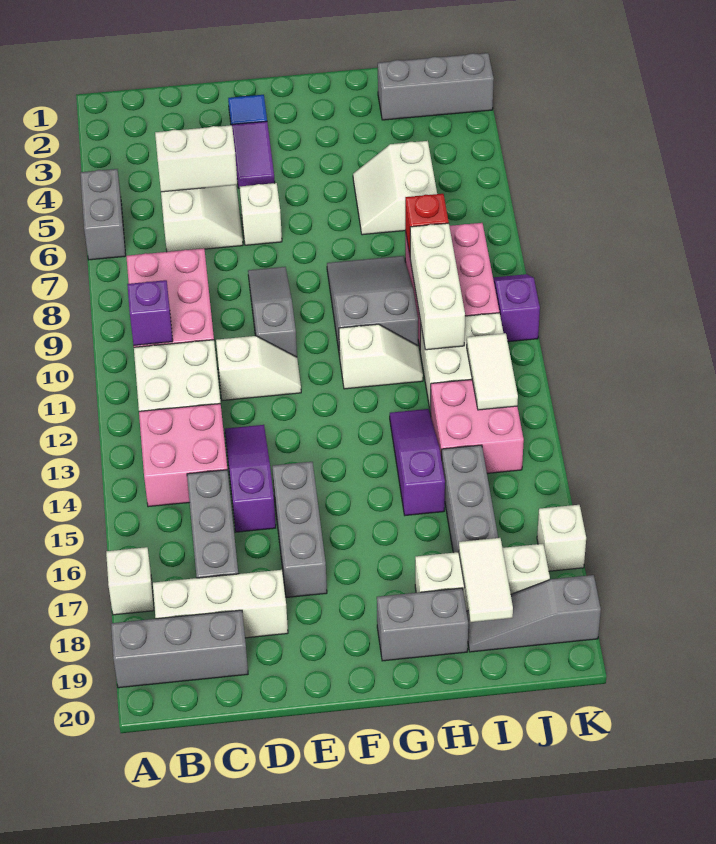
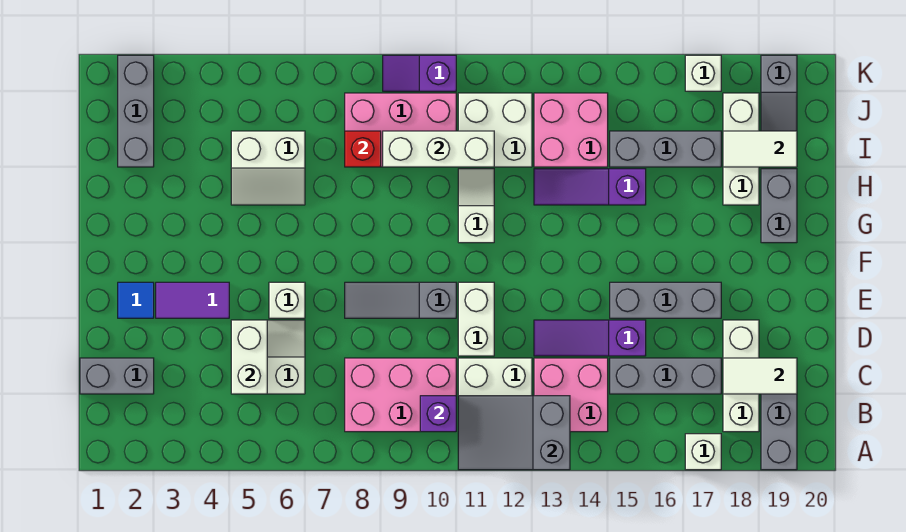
grey brick A5:A6 level 1 -> grey brick C1:C2 level 1
white slope D11:E11 level 1 top D -> white brick D11:E11 level 1
grey slope G8:H10 level 1 top 10 -> grey slope A11:B13 level 2 top 13
white tile J12:J13 level 2 -> white tile C18:C19 level 2

